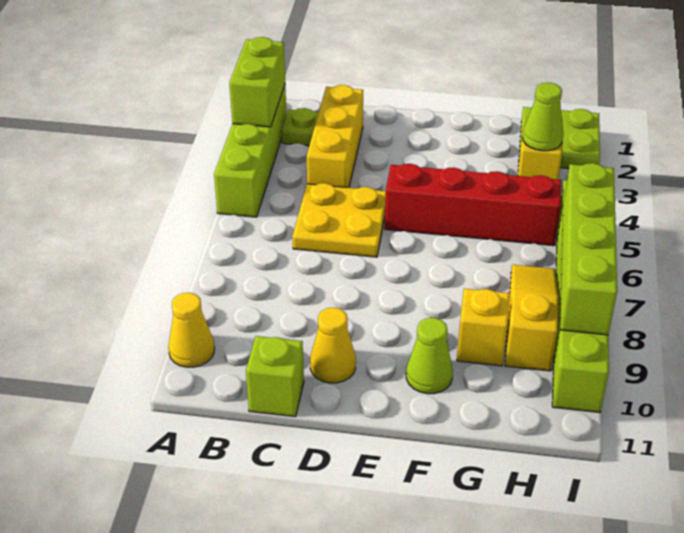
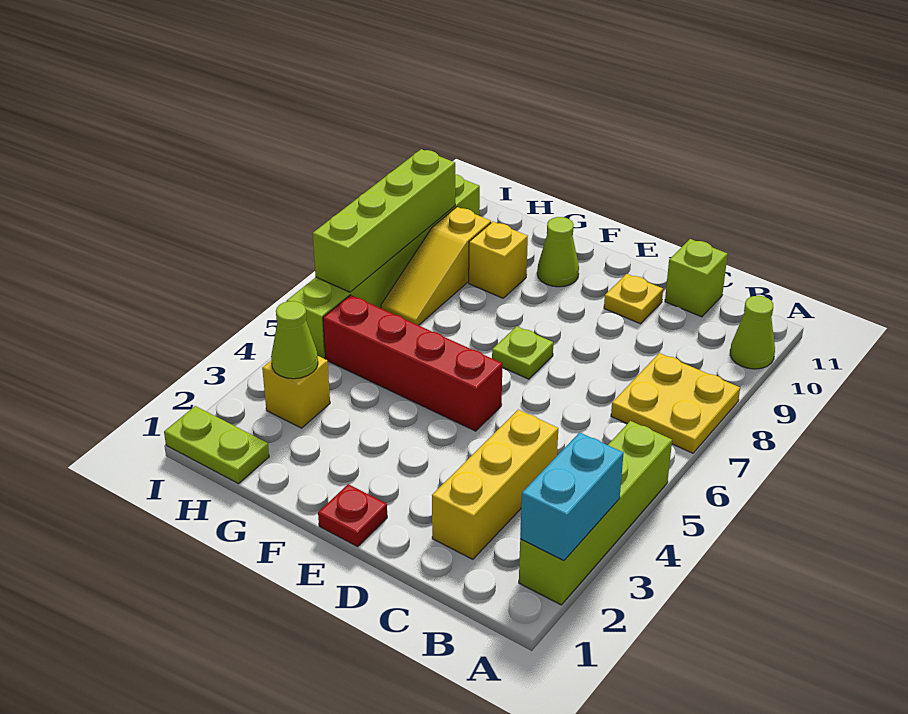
lime brick A2:A3 level 2 -> cyan brick A2:A3 level 2
yellow cone A10 level 1 -> lime cone A10 level 1
lime plate B2 level 1 -> lime plate E7 level 1
yellow plate C5:D6 level 1 -> yellow plate A7:B8 level 1
yellow cone D10 level 1 -> yellow plate D10 level 1
none -> red plate E1 level 1
lime plate H1:I2 level 1 -> lime plate H1:I1 level 1

